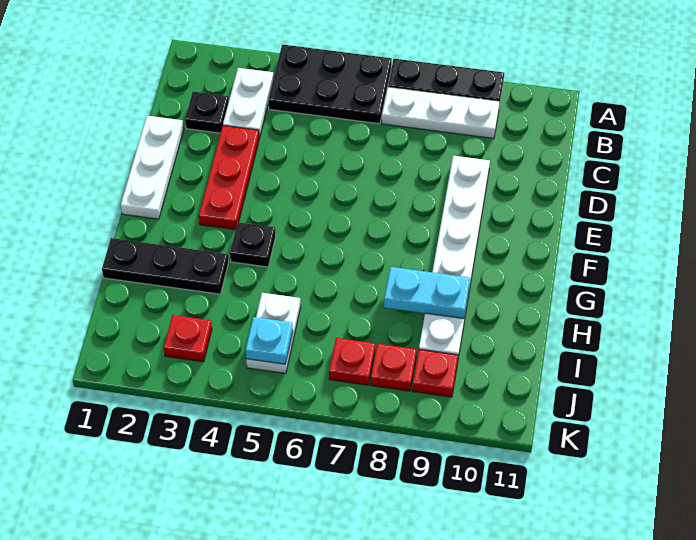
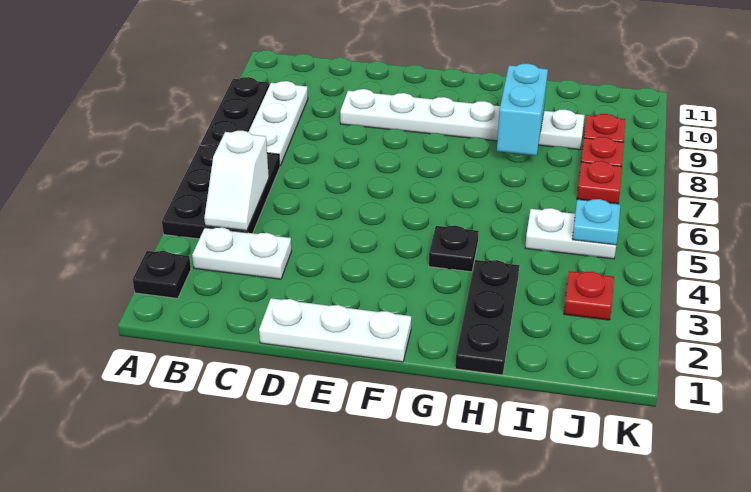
none -> white slope B4:B5 level 2 top 5
black plate C2 level 1 -> black plate A2 level 1
red plate D3:F3 level 1 -> none
cyan plate H8:H9 level 2 -> cyan brick H8:H9 level 2

